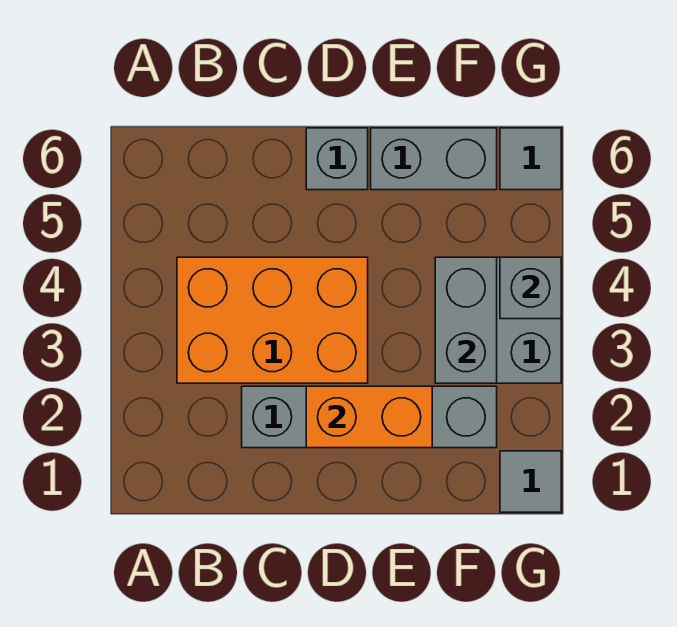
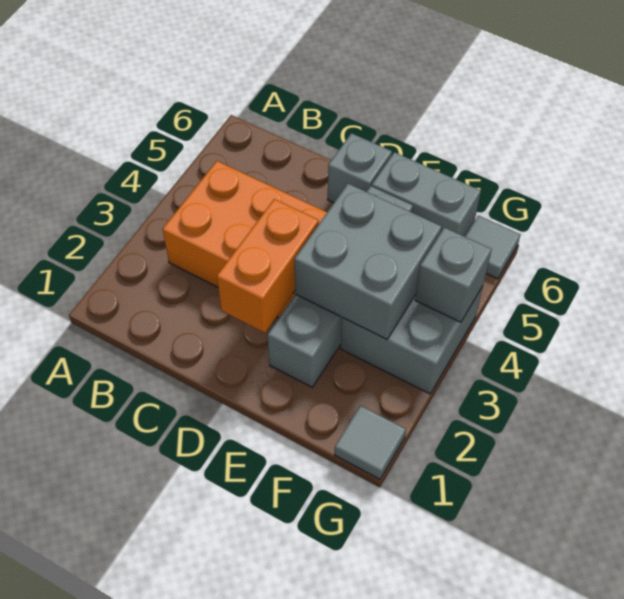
grey brick C2:F2 level 1 -> grey brick E2:E5 level 1
orange brick D2:E2 level 2 -> orange brick D2:D3 level 2
grey brick F3:F4 level 2 -> grey brick E3:F4 level 2

